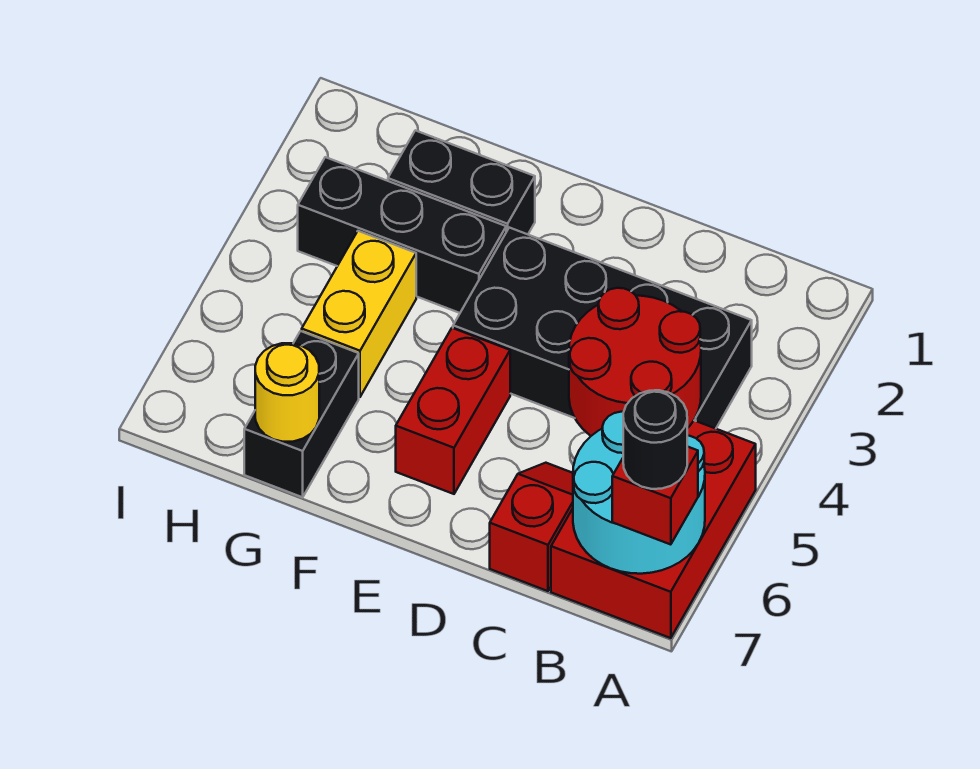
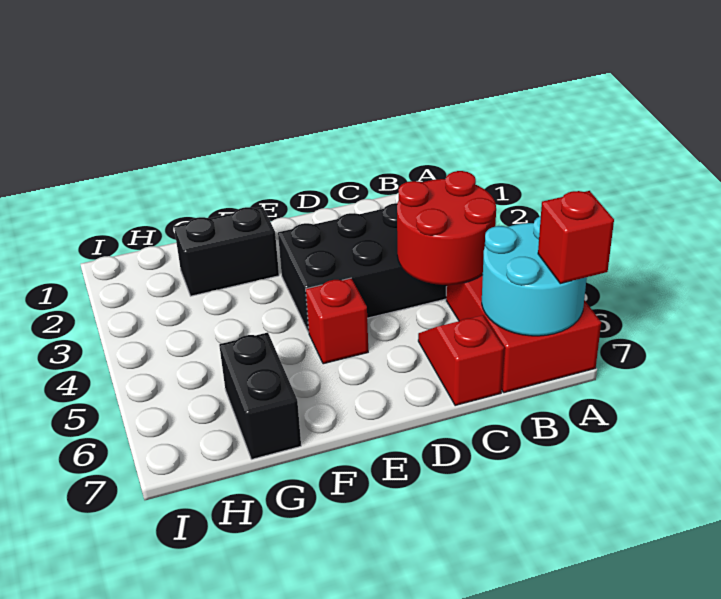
black round brick A7 level 4 -> none
red brick E5:E6 level 1 -> red brick E5 level 1
black brick F3:H3 level 1 -> none
yellow brick G4:G5 level 1 -> none
yellow round brick G7 level 2 -> none

